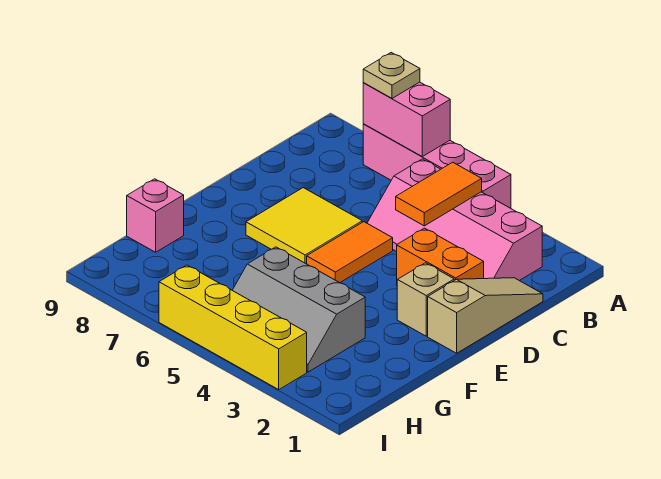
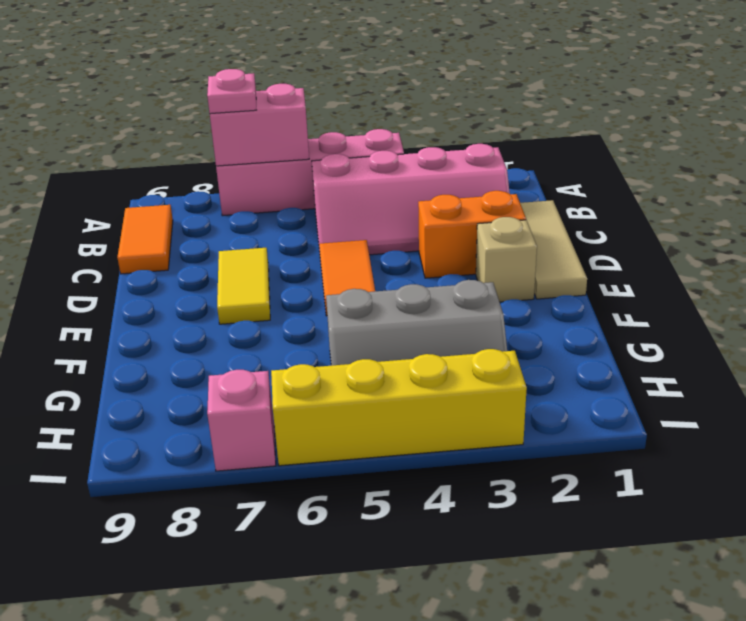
tan plate A7 level 3 -> pink plate A7 level 3
orange tile B4:C4 level 2 -> orange tile B9:C9 level 1
tan slope C1:E1 level 1 top E -> tan tile C1:E1 level 1
yellow tile D6:E7 level 1 -> yellow tile D7:E7 level 1
pink brick G9 level 1 -> pink brick I7 level 1

